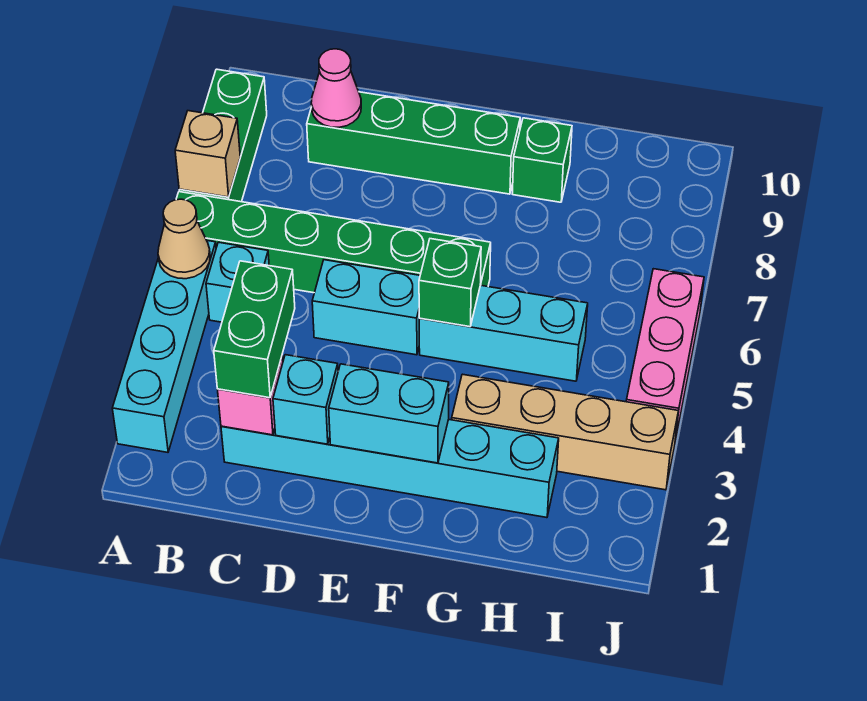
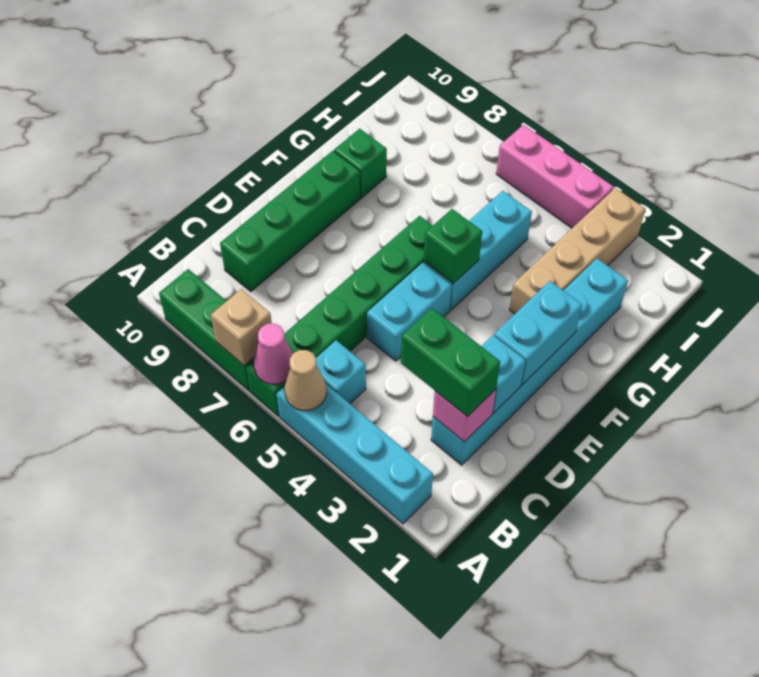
pink cone C9 level 2 -> pink cone A6 level 2

